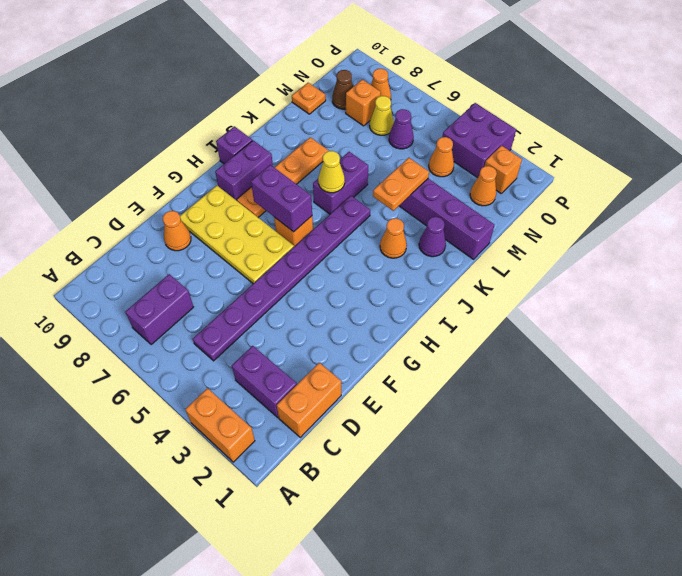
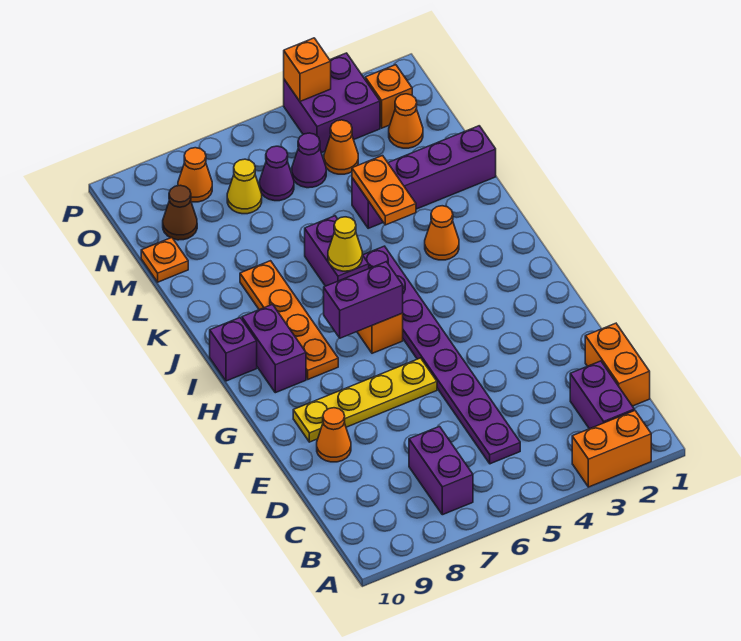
purple brick C2:C3 level 1 -> purple brick B2:C2 level 1
yellow plate F6:G9 level 1 -> yellow plate F6:F9 level 1
purple cone K2 level 1 -> purple cone N5 level 1
orange brick N8 level 1 -> orange brick P4 level 2

